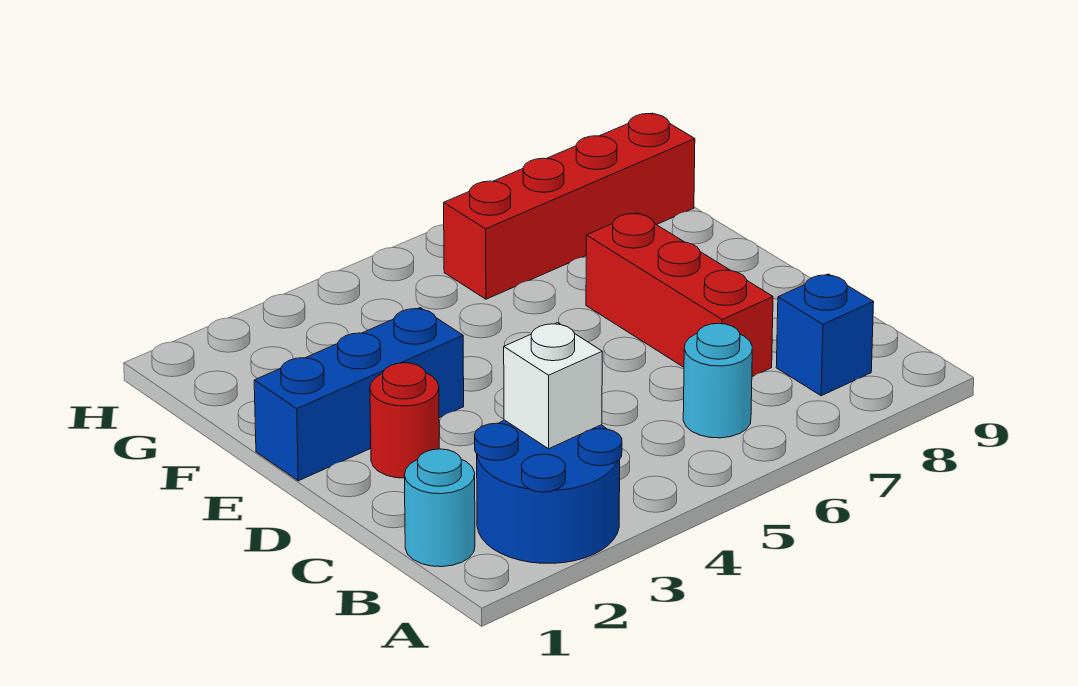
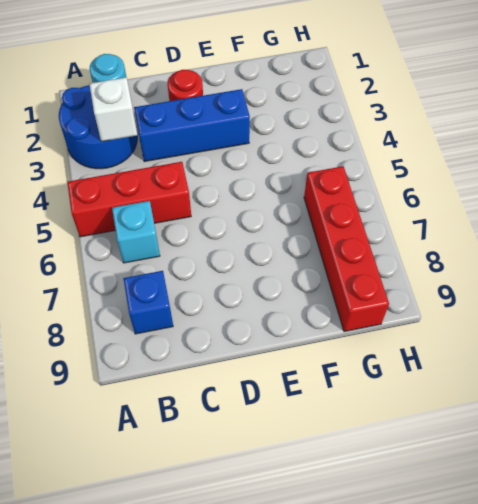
cyan round brick B6 level 1 -> cyan brick B6 level 1
red brick C7:E7 level 1 -> red brick A5:C5 level 1
blue brick E1:E3 level 1 -> blue brick C3:E3 level 1

